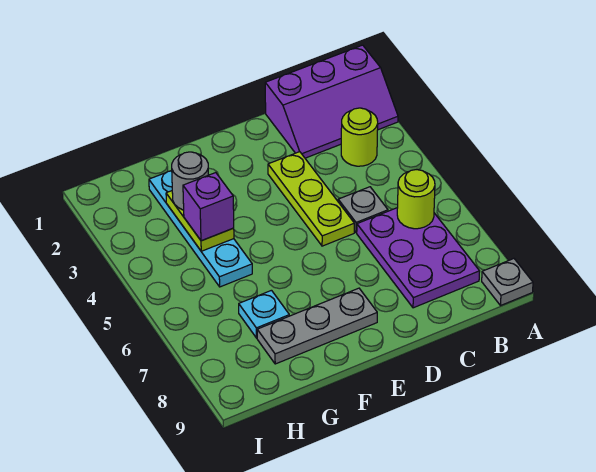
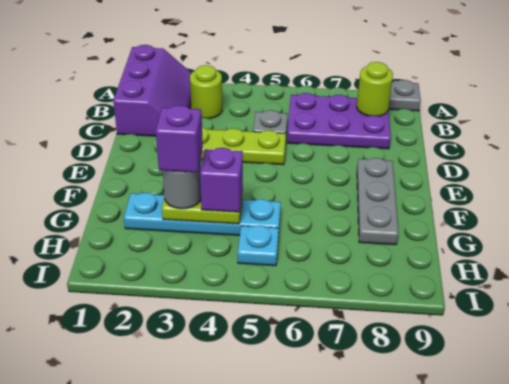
lime round brick B6 level 2 -> lime round brick B8 level 2
none -> purple brick G3 level 4
cyan plate G7 level 1 -> cyan plate H5 level 1

